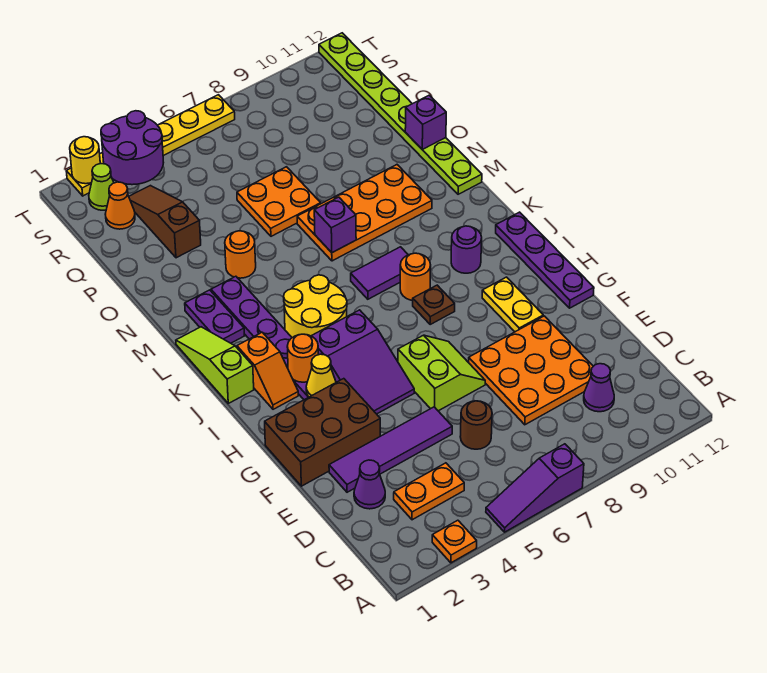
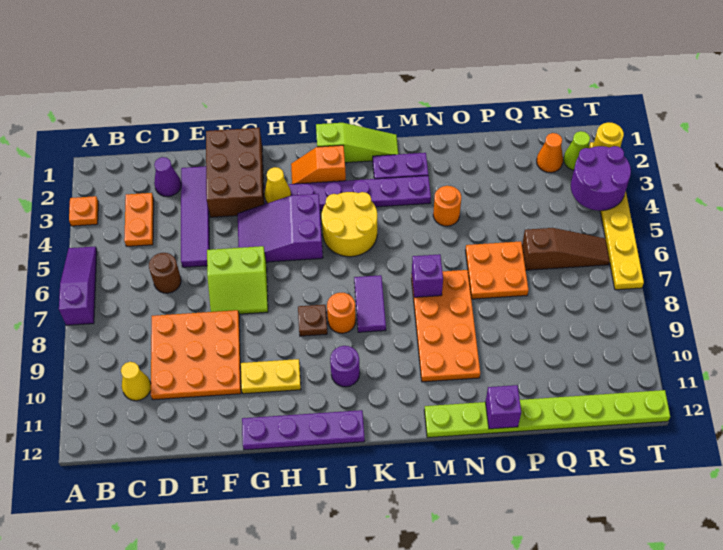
purple cone C10 level 1 -> yellow cone C10 level 1
orange round brick I3 level 2 -> none
brown slope P3:R3 level 1 top P -> brown slope Q6:S6 level 1 top Q

